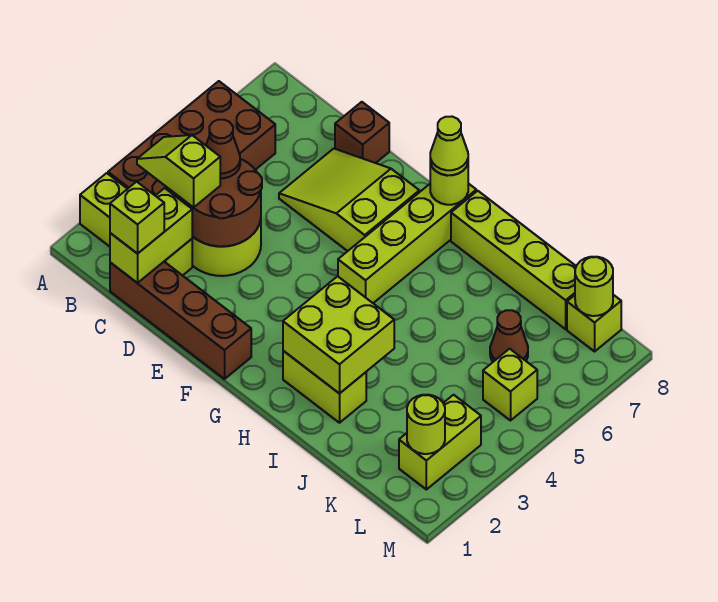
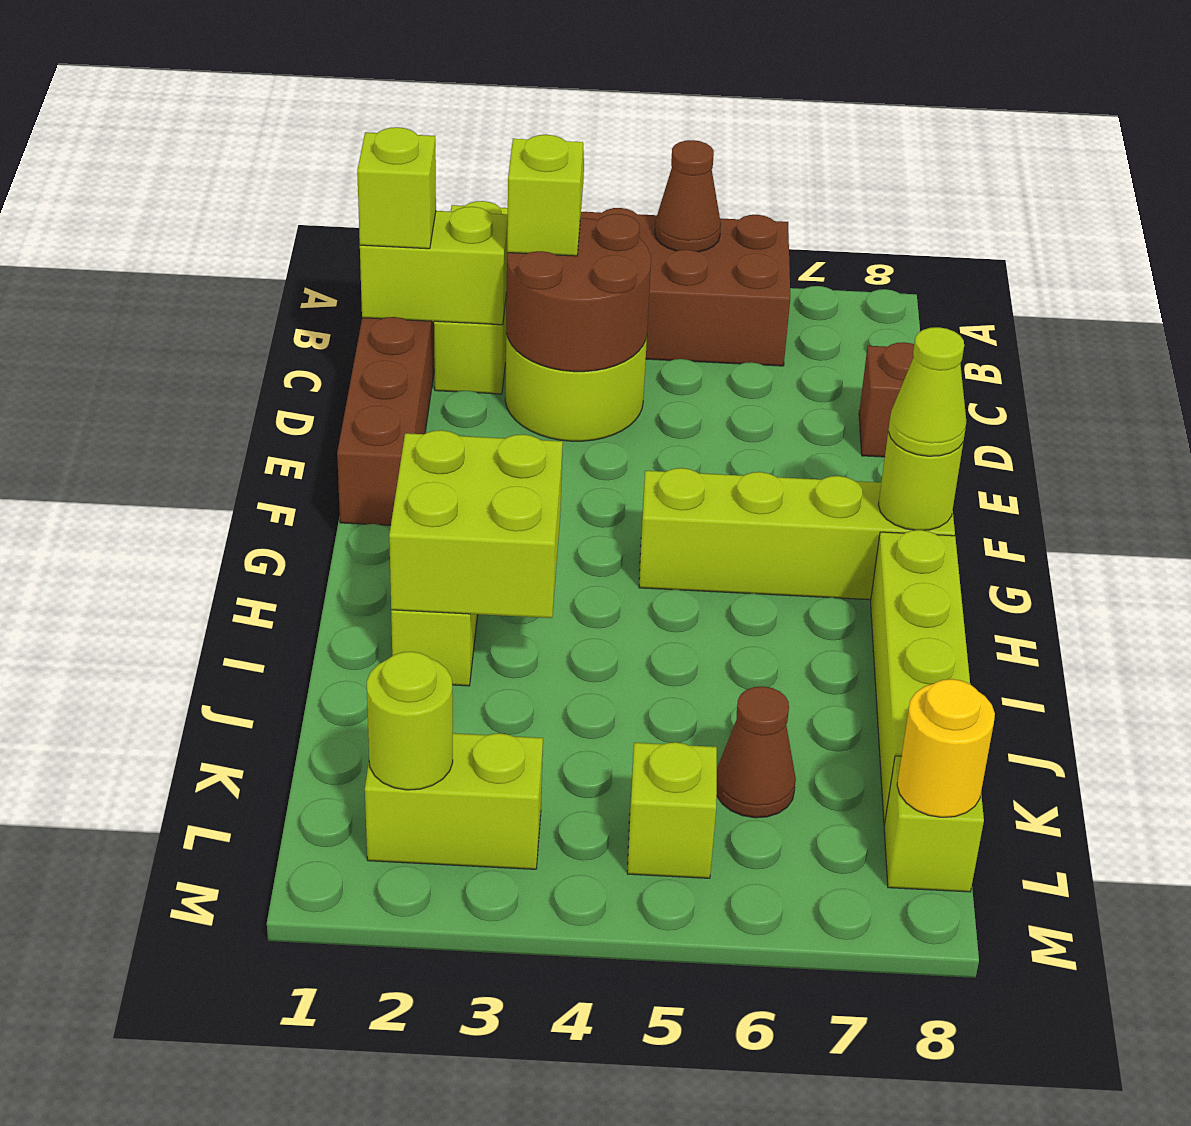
brown cone C4 level 3 -> brown cone A5 level 2
lime slope D6:F7 level 1 top F -> none
lime round brick L8 level 2 -> yellow round brick L8 level 2

